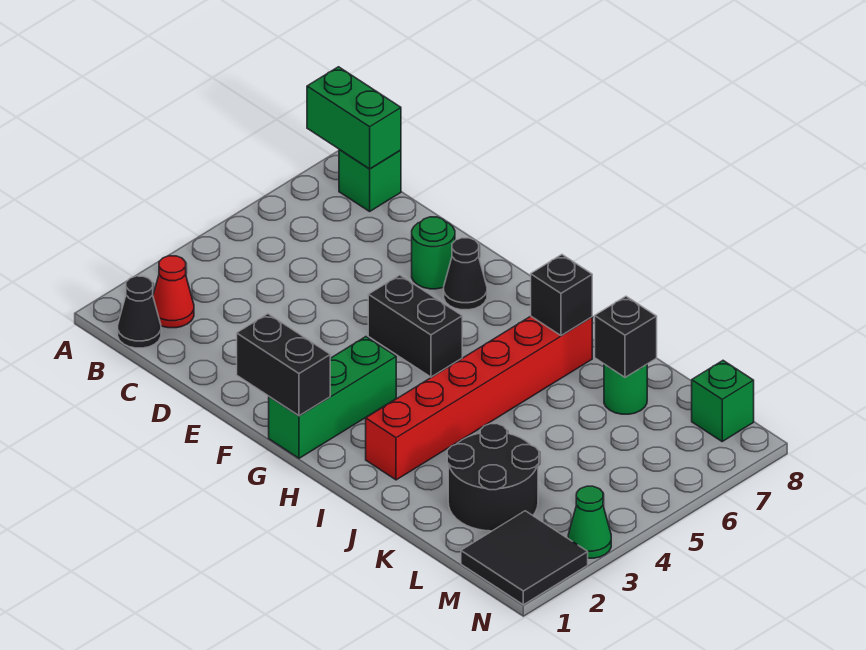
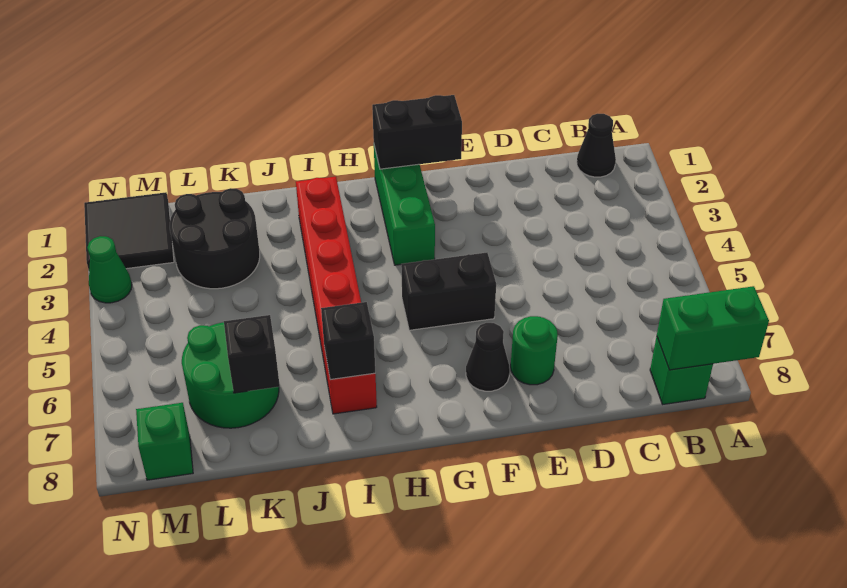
red cone B2 level 1 -> none
green round brick K7 level 1 -> green round brick K6:L7 level 1

